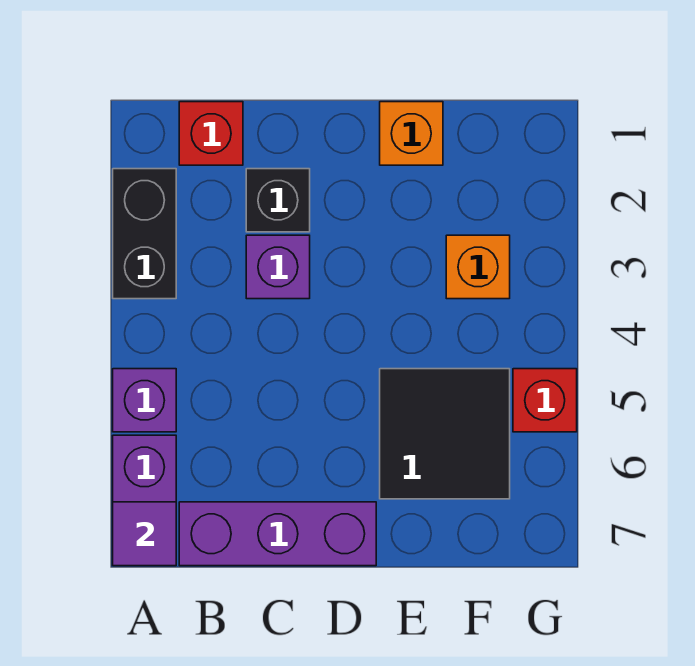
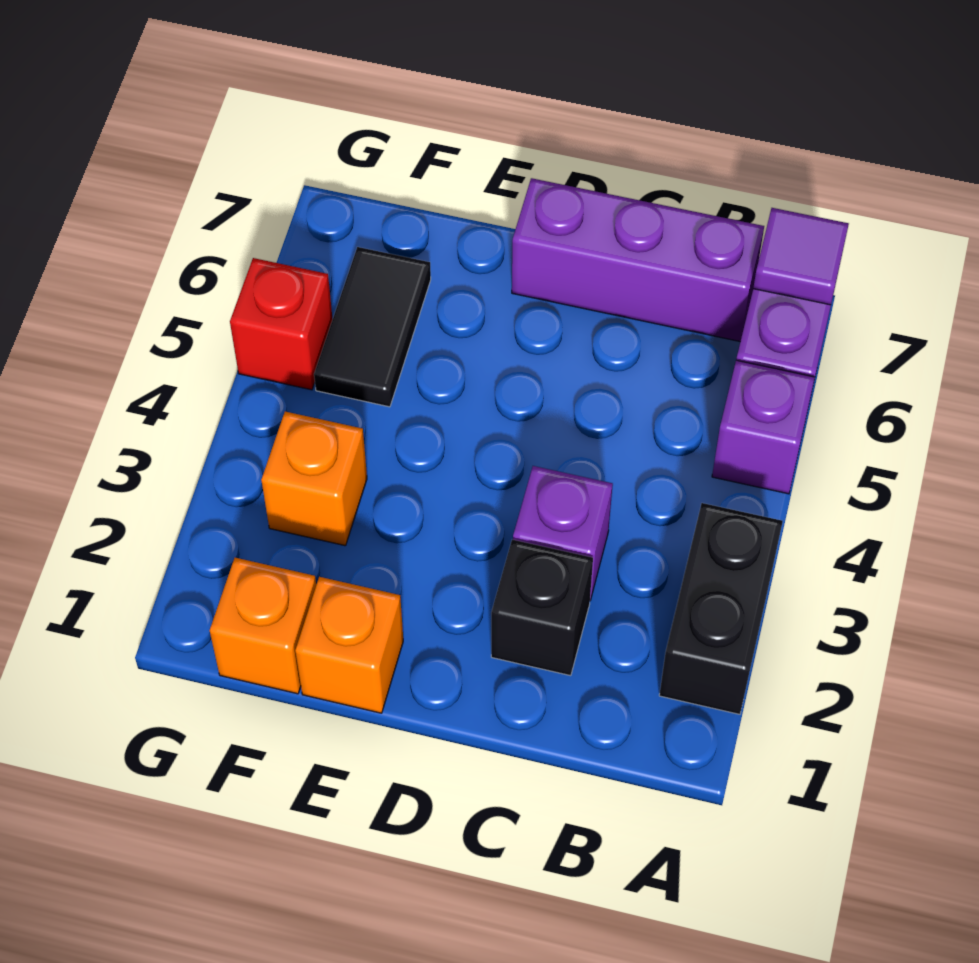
red brick B1 level 1 -> none
black tile E5:F6 level 1 -> black tile F5:F6 level 1
none -> orange brick F1 level 1

